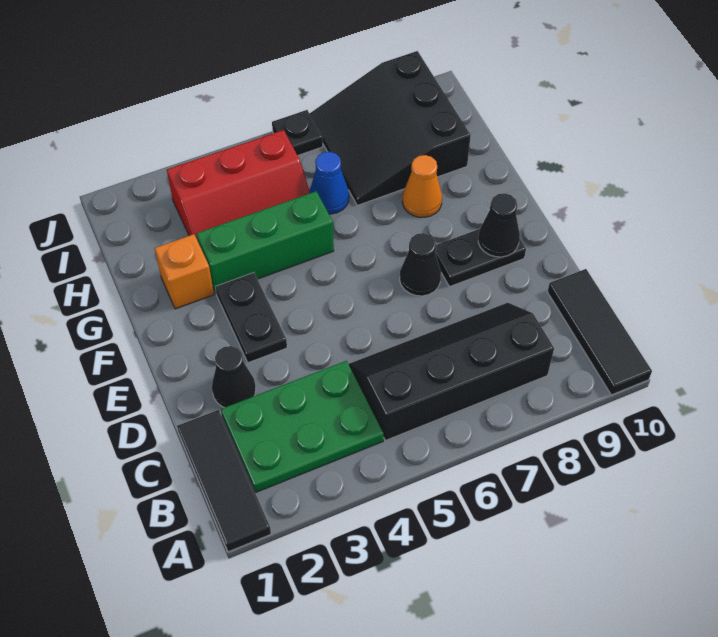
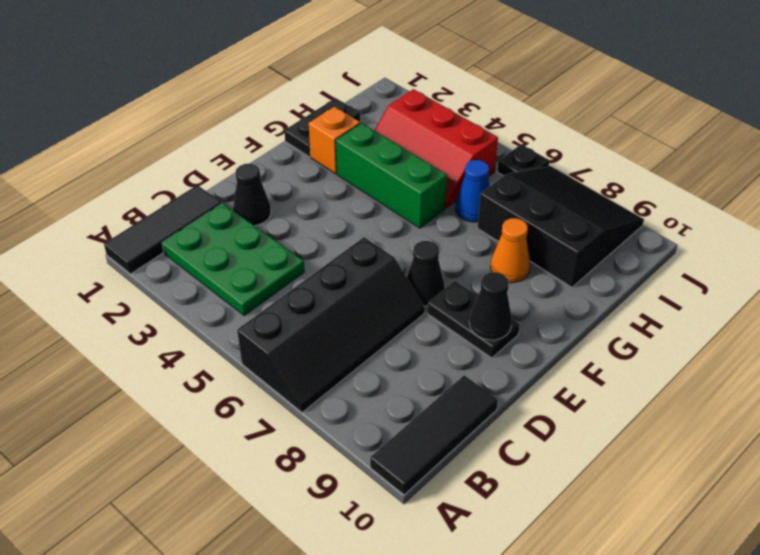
black slope B5:C8 level 1 top B -> black slope A6:D7 level 1 top 6
black plate E3:F3 level 1 -> black plate G1:H1 level 1
black slope H7:J9 level 1 top 9 -> black slope H7:J9 level 1 top H

